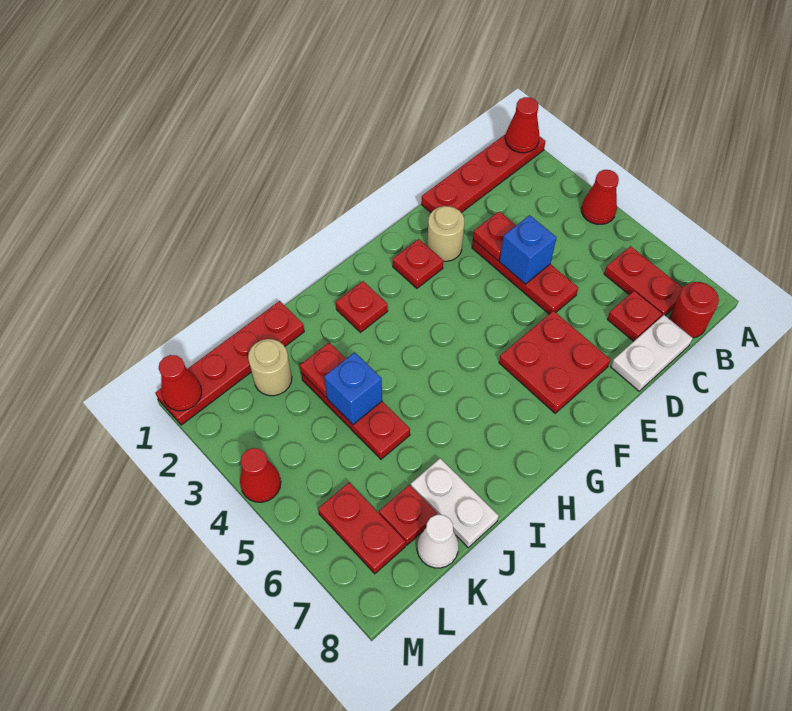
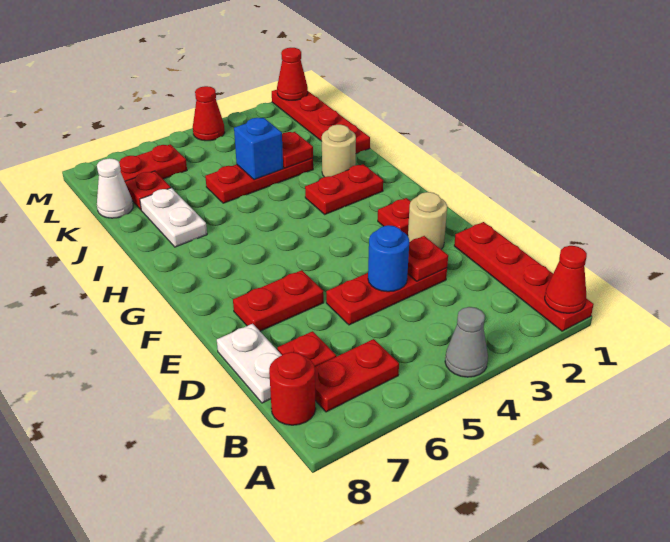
red cone A4 level 1 -> grey cone A4 level 1
blue brick D4 level 2 -> blue round brick D4 level 2
red plate E6:F7 level 1 -> red plate E6:E7 level 1
red plate H2 level 1 -> red plate H2:H3 level 1
white plate J7:J8 level 1 -> white plate I7:J7 level 1
tan round brick K2 level 1 -> tan round brick I2 level 1

